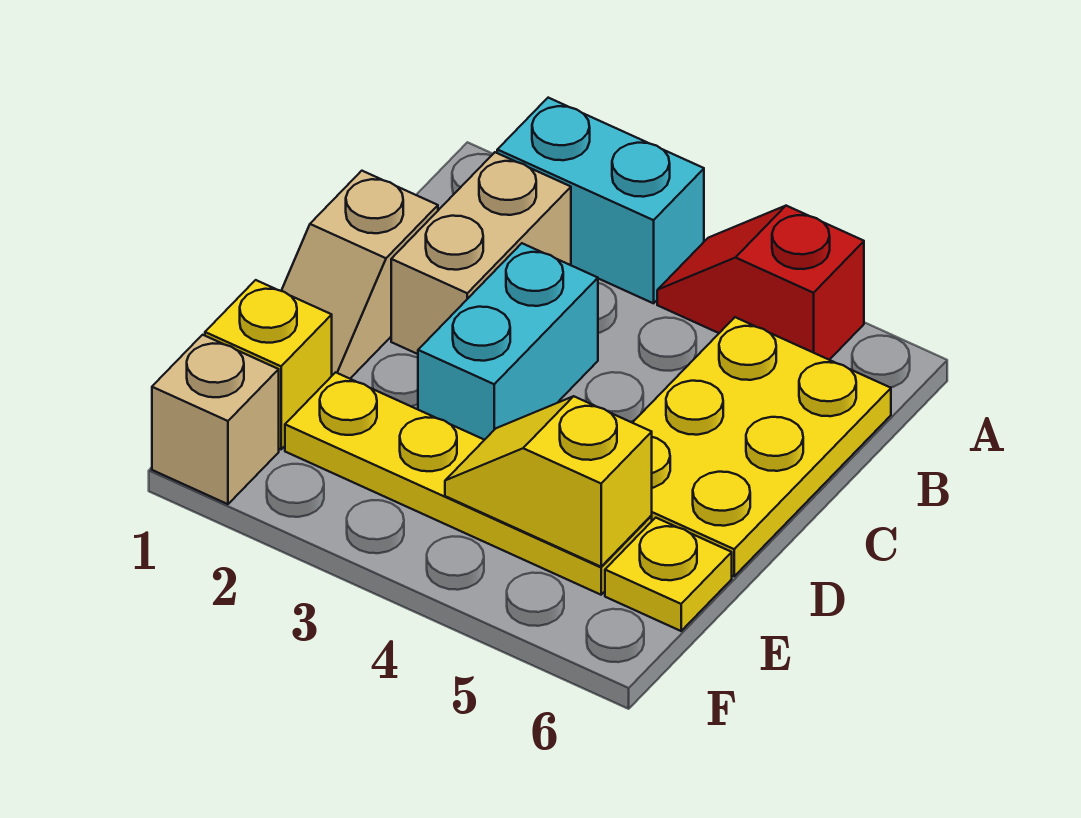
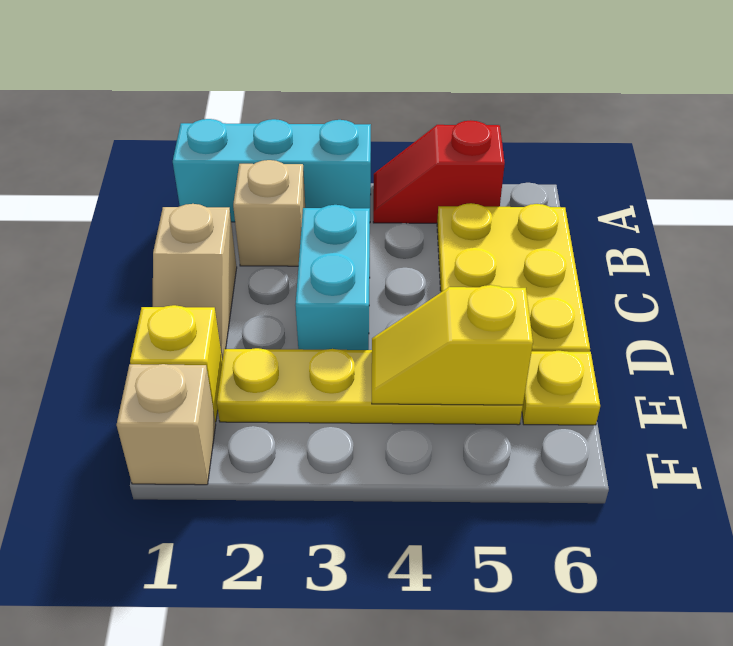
cyan brick A2:A3 level 1 -> cyan brick A1:A3 level 1
tan brick B2:C2 level 1 -> tan brick B2 level 1

